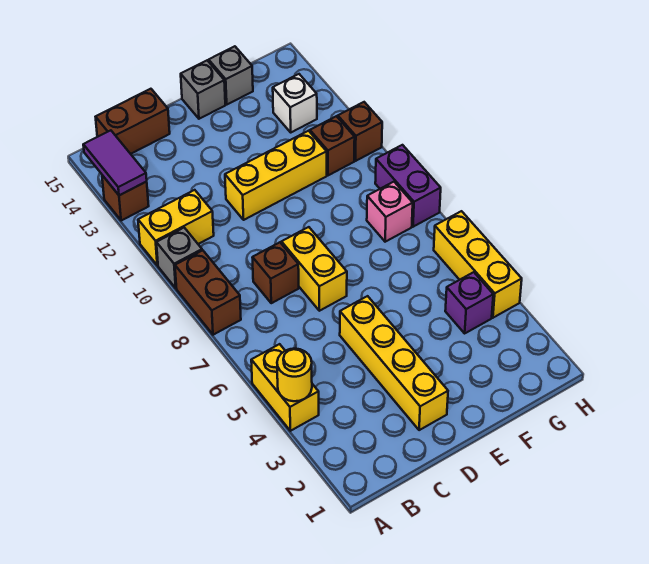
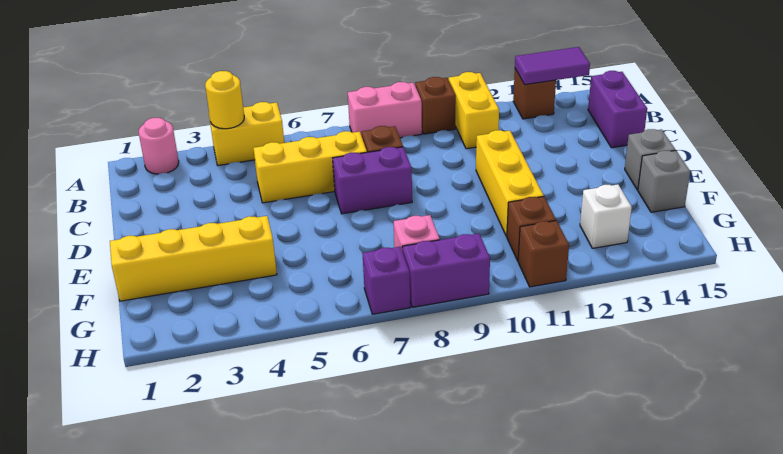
none -> pink round brick A2 level 1
brown brick A8:A9 level 1 -> pink brick A8:A9 level 1
grey brick A10 level 1 -> brown brick A10 level 1
brown brick B15:C15 level 1 -> purple brick B15:C15 level 1
yellow brick D2:D5 level 1 -> yellow brick F1:F4 level 1
yellow brick D7:D8 level 1 -> purple brick D7:D8 level 1
purple brick G4 level 1 -> purple brick H7 level 1
yellow brick H4:H6 level 1 -> yellow brick C5:C7 level 1

